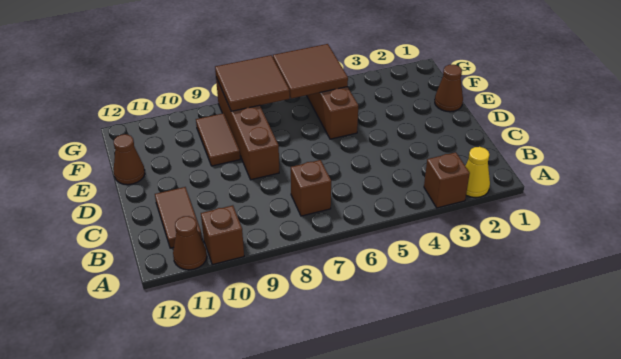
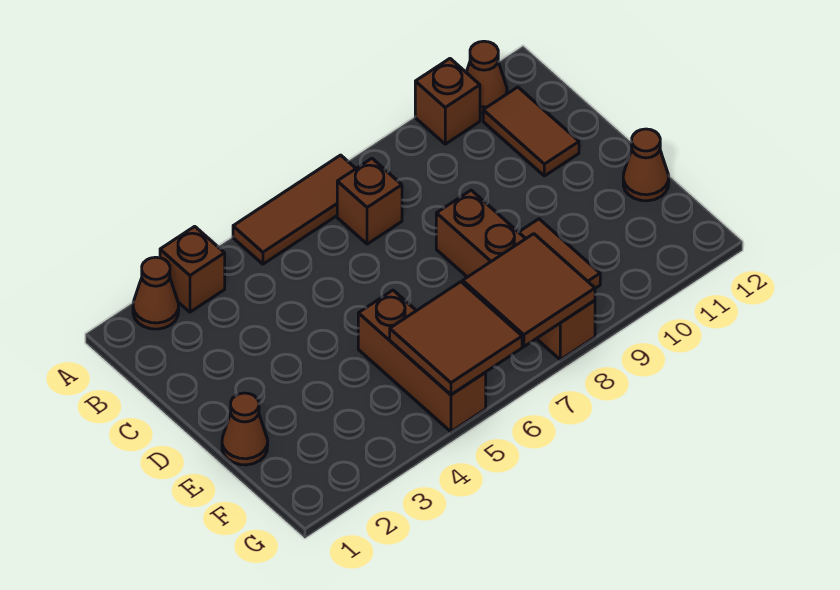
yellow cone A2 level 1 -> brown cone A2 level 1
none -> brown tile A5:A7 level 1

